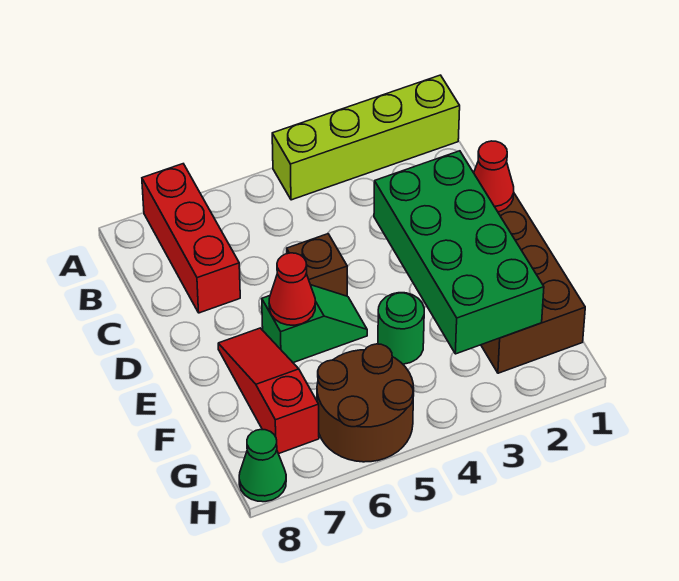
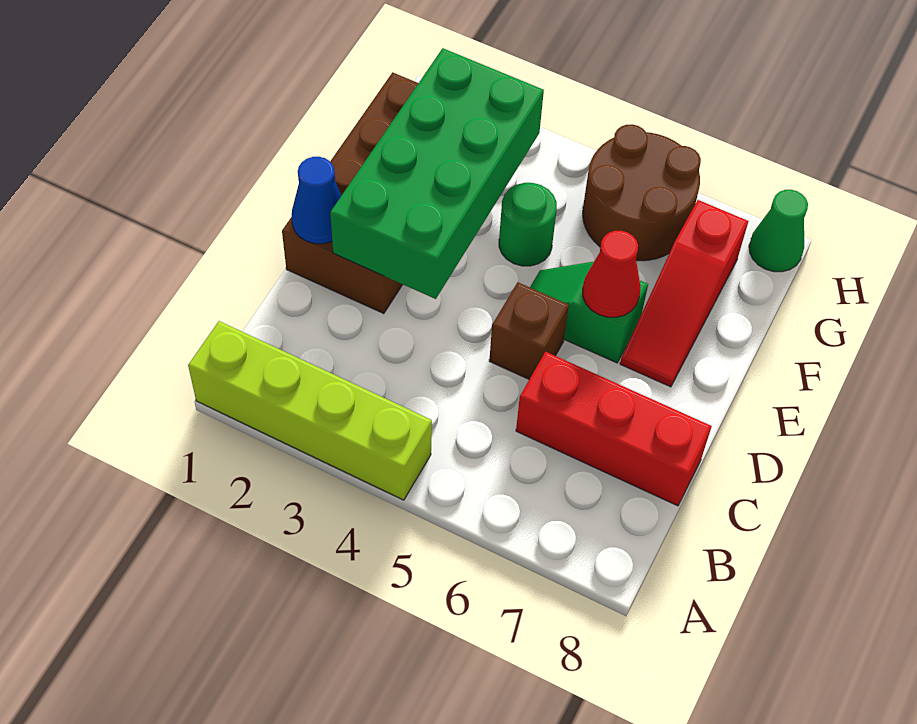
red brick A7:C7 level 1 -> red brick C6:C8 level 1
red cone D1 level 2 -> blue cone D1 level 2

